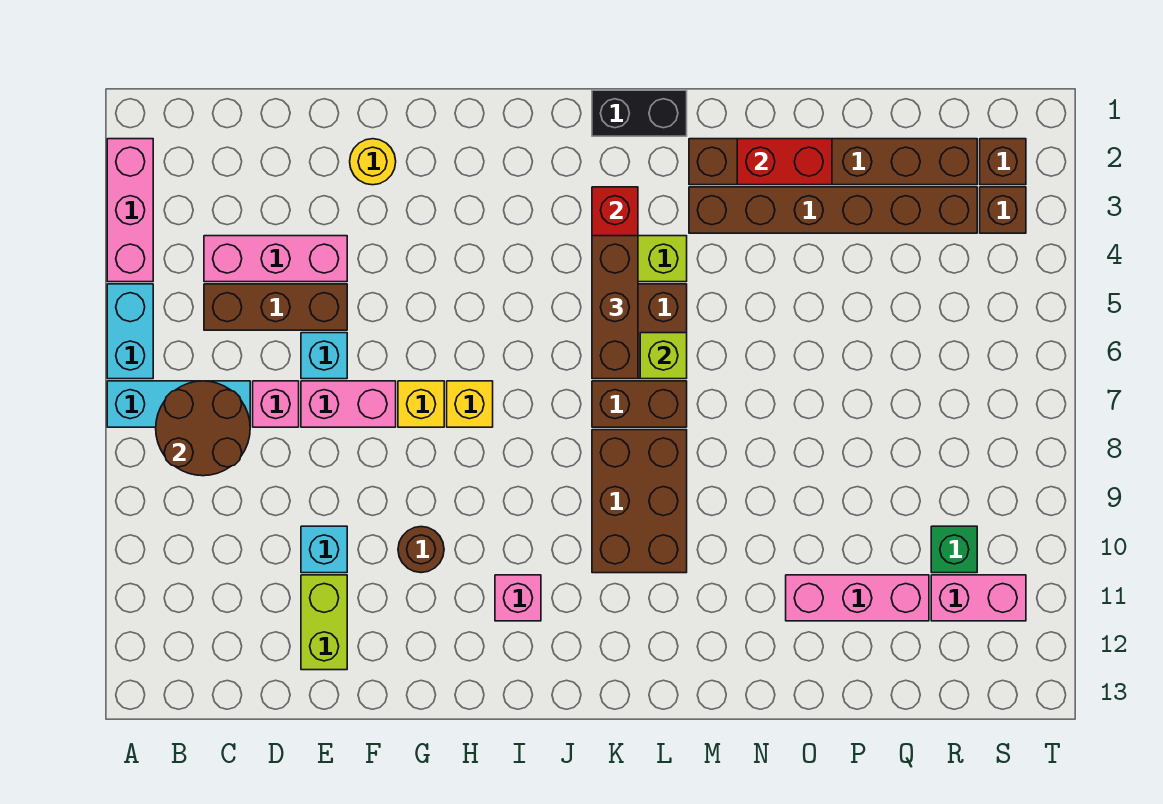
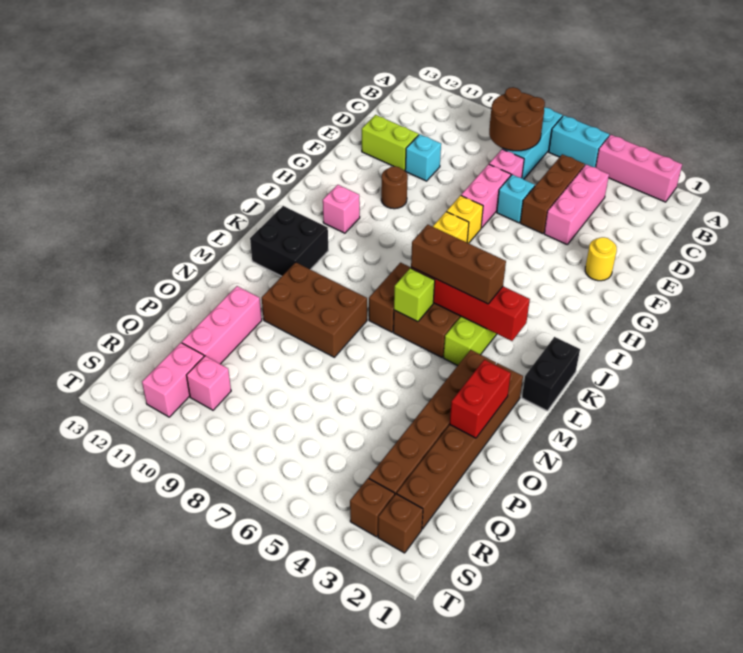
brown brick K8:L10 level 1 -> brown brick M8:N10 level 1
none -> black brick K11:L12 level 1
green brick R10 level 1 -> pink brick R10 level 1

